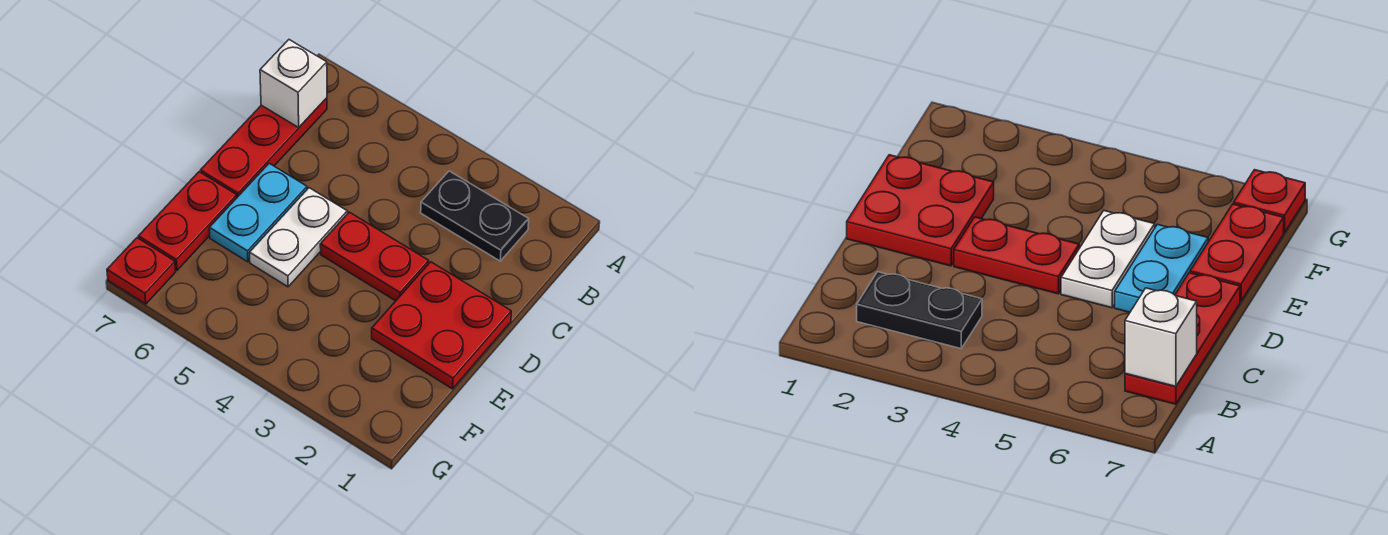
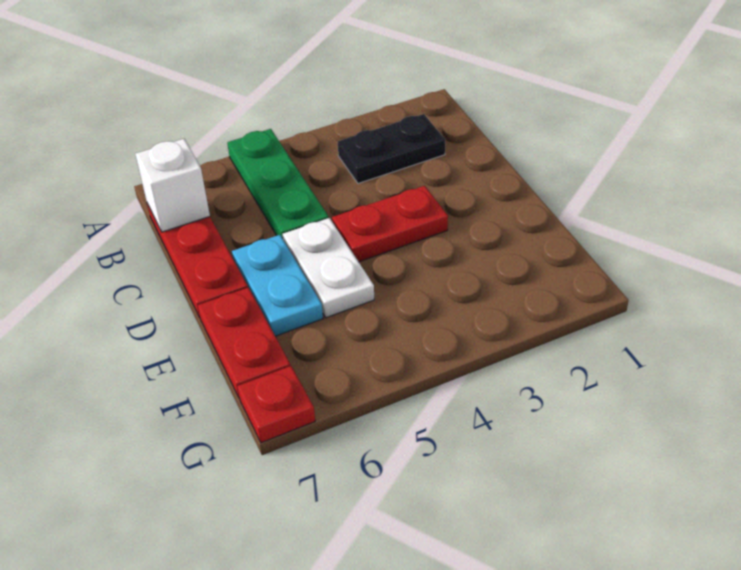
none -> green plate A5:C5 level 1
red plate D1:E2 level 1 -> none

